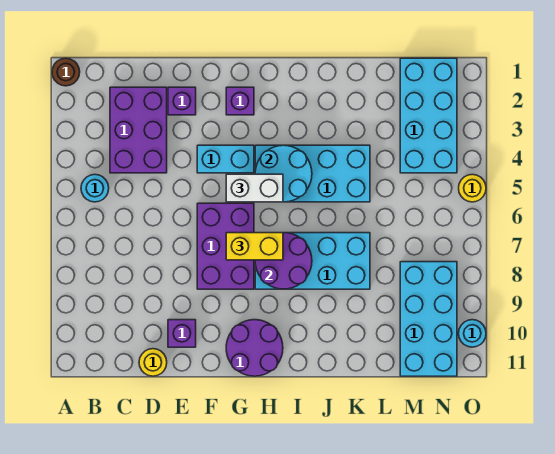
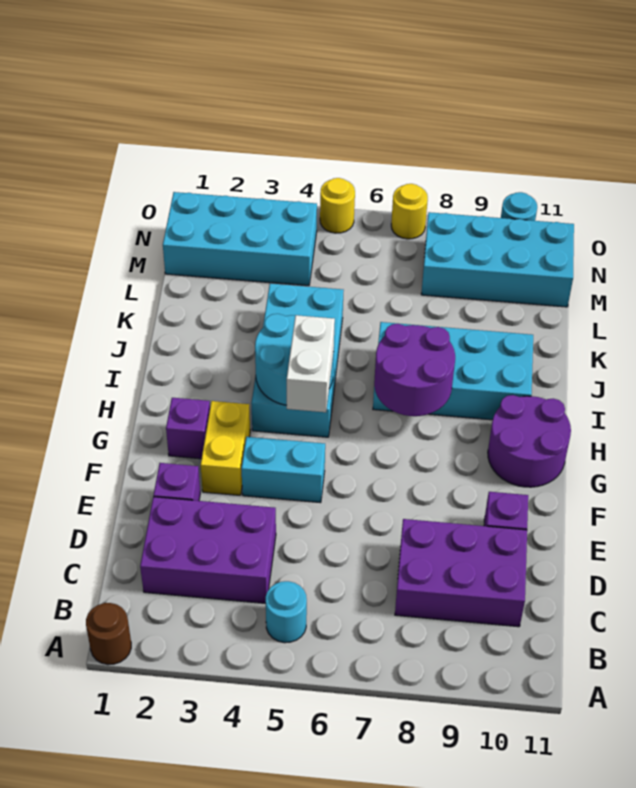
yellow round brick D11 level 1 -> yellow round brick O7 level 1
cyan brick F4:G4 level 1 -> cyan brick F4:F5 level 1
purple brick F6:G8 level 1 -> purple brick C8:D10 level 1
yellow brick G7:H7 level 3 -> yellow brick F3:G3 level 1
cyan brick H7:K8 level 1 -> cyan brick I7:J10 level 1

